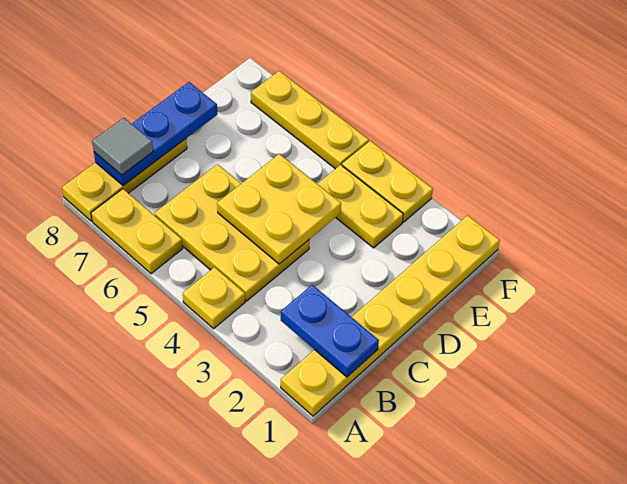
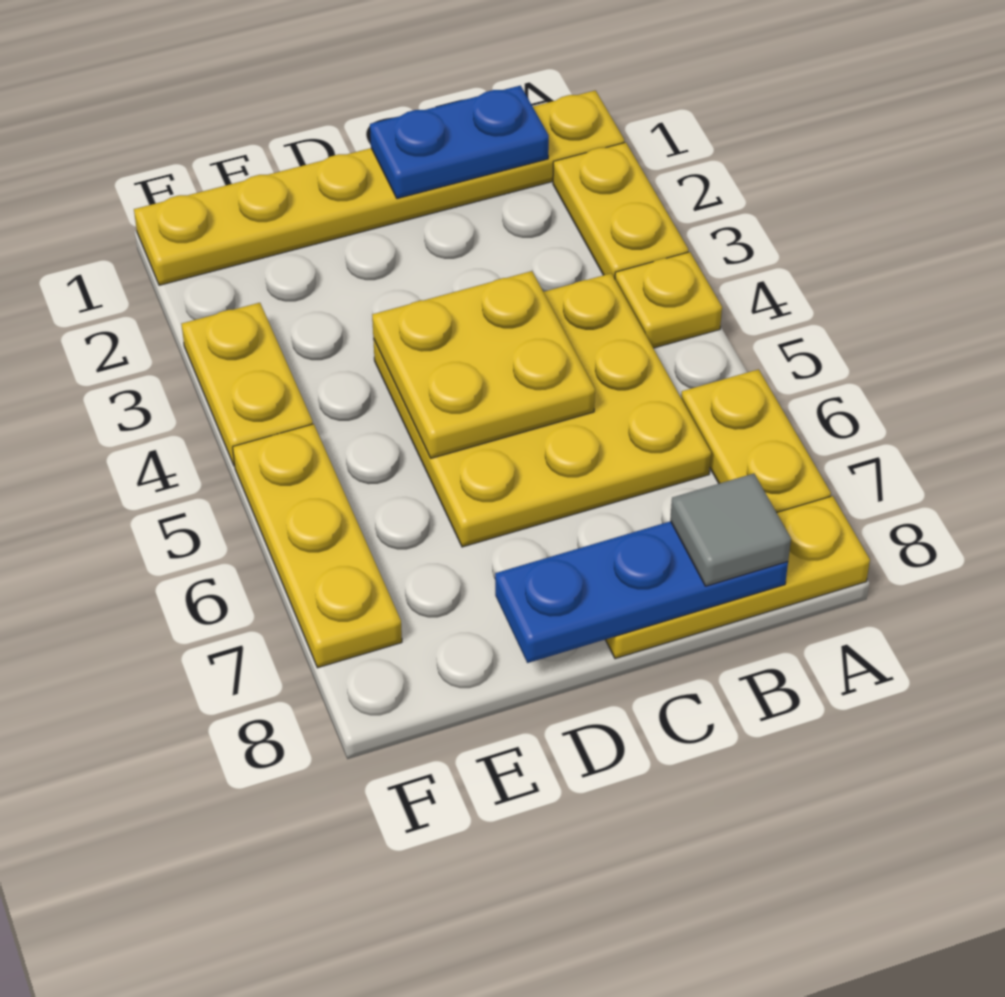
blue plate B1:B2 level 2 -> blue plate B1:C1 level 2
yellow plate B4:C6 level 1 -> yellow plate B4:D6 level 1
yellow plate E3:E4 level 1 -> yellow plate A2:A3 level 1

